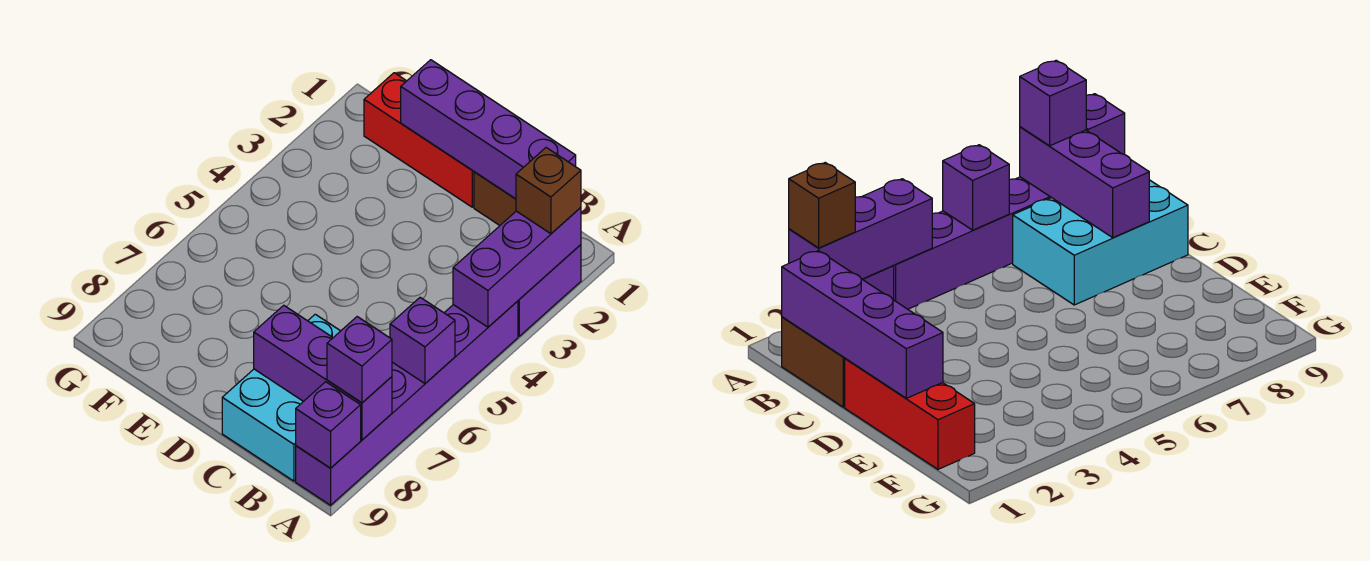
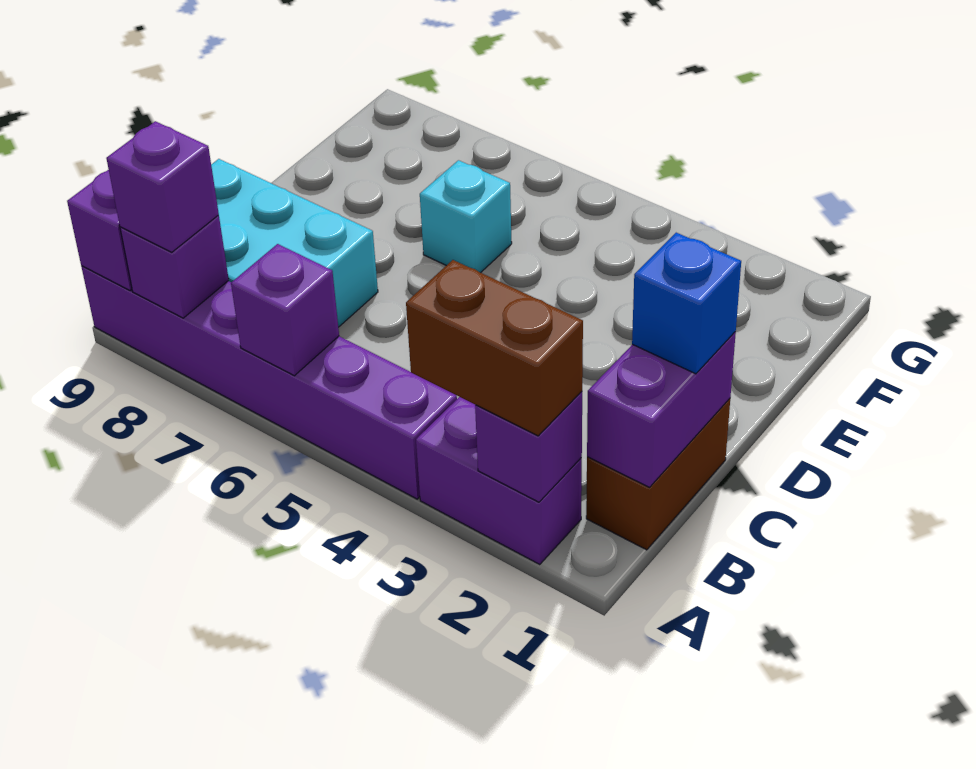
purple brick A2:A4 level 2 -> purple brick A2 level 2
brown brick A2 level 3 -> brown brick A2:A3 level 3
purple brick A8:C8 level 2 -> purple brick A8 level 2
purple brick B1:E1 level 2 -> purple brick B1:C1 level 2
none -> blue brick C1 level 3
red brick D1:F1 level 1 -> none
none -> cyan brick E6 level 1

